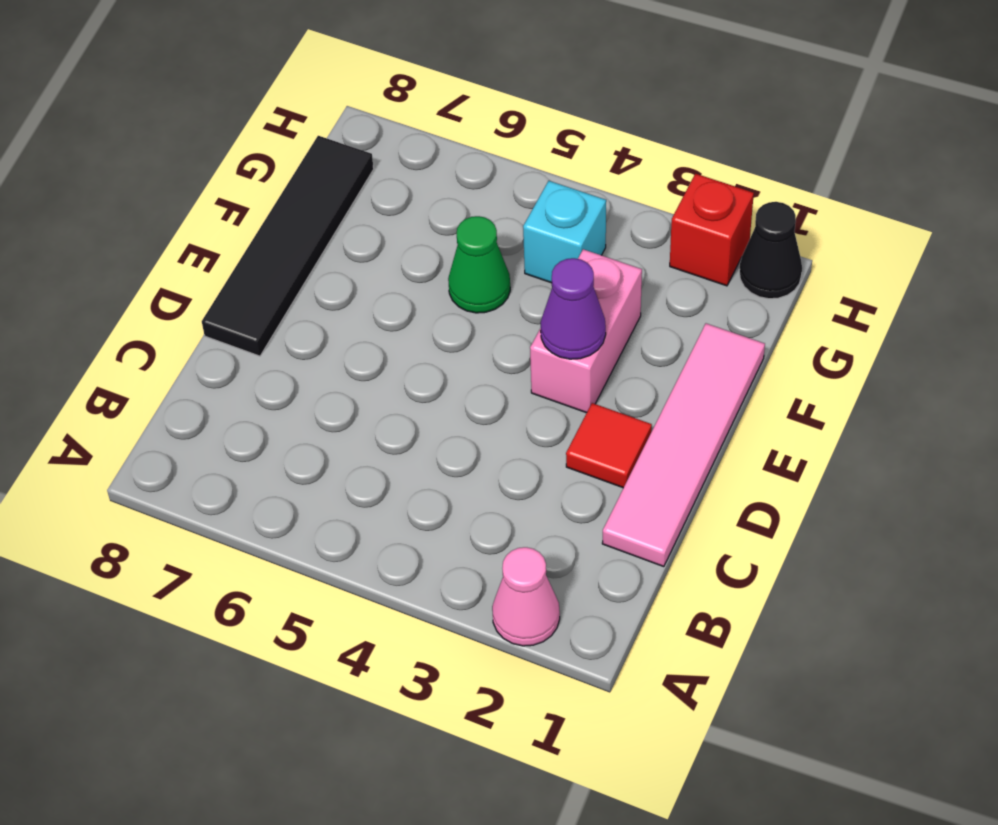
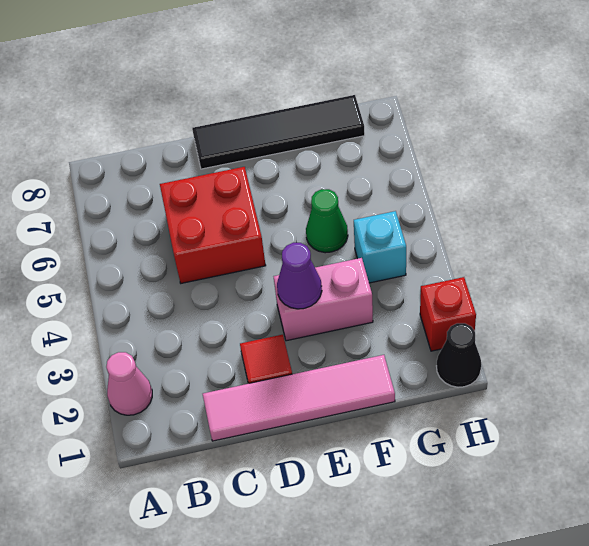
none -> red brick C5:D6 level 1

